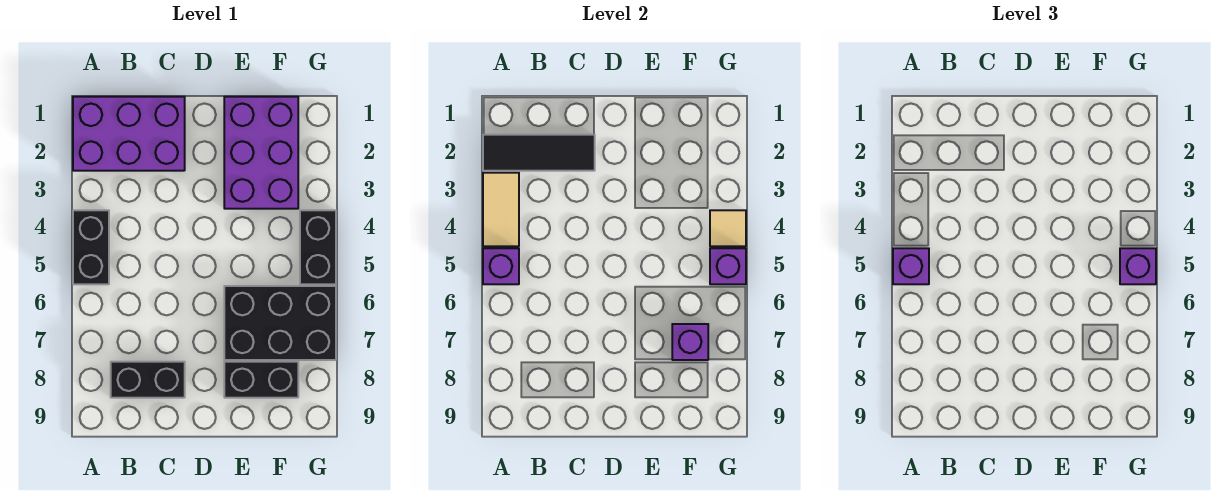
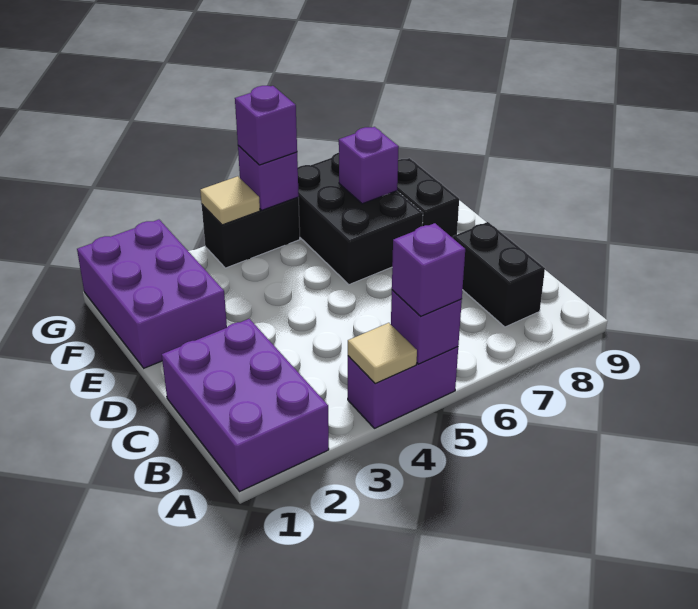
black tile A2:C2 level 2 -> none
tan tile A3:A4 level 2 -> tan tile A4 level 2
black brick A4:A5 level 1 -> purple brick A4:A5 level 1
purple brick E1:F3 level 1 -> purple brick E1:G2 level 1

